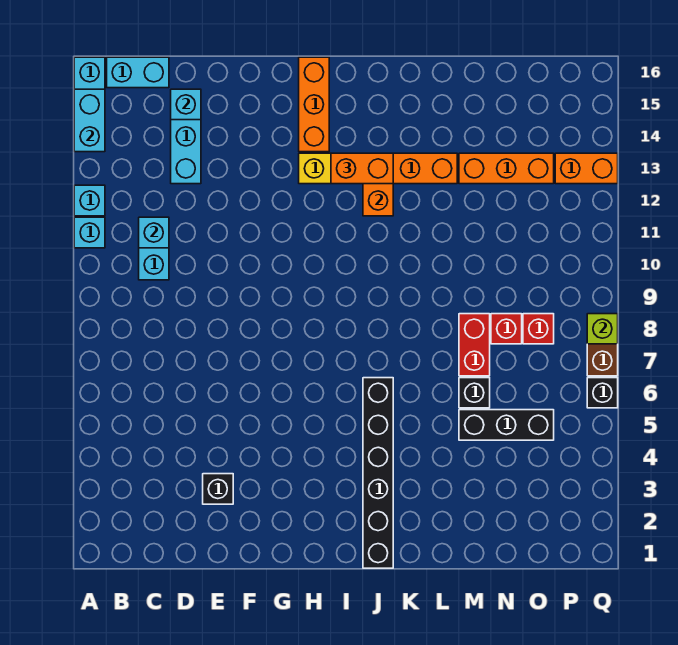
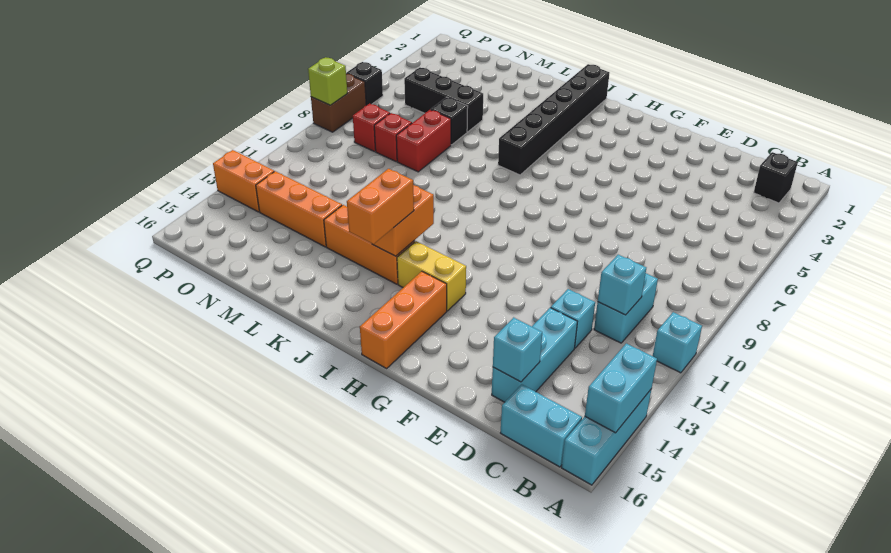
cyan brick A12 level 1 -> cyan brick D12 level 1
black brick E3 level 1 -> black brick B2 level 1
orange brick I13:J13 level 3 -> orange brick J13:J14 level 3

